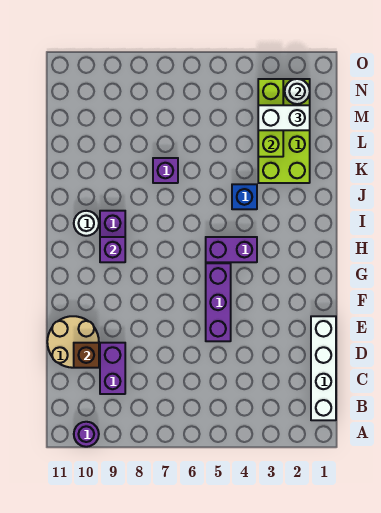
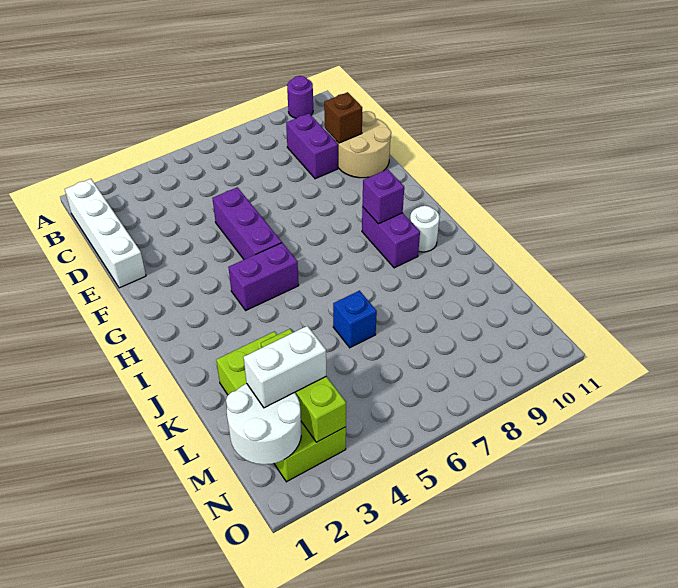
blue brick J4 level 1 -> blue brick K6 level 1
purple brick K7 level 1 -> none
white round brick N2 level 2 -> white round brick M1:N2 level 2

